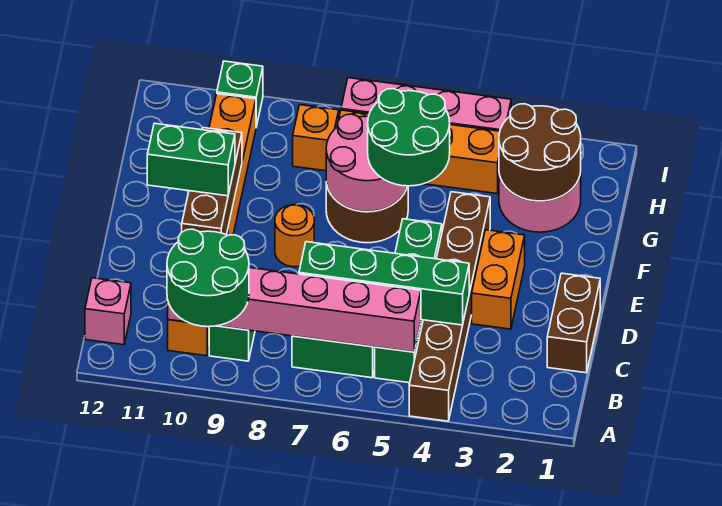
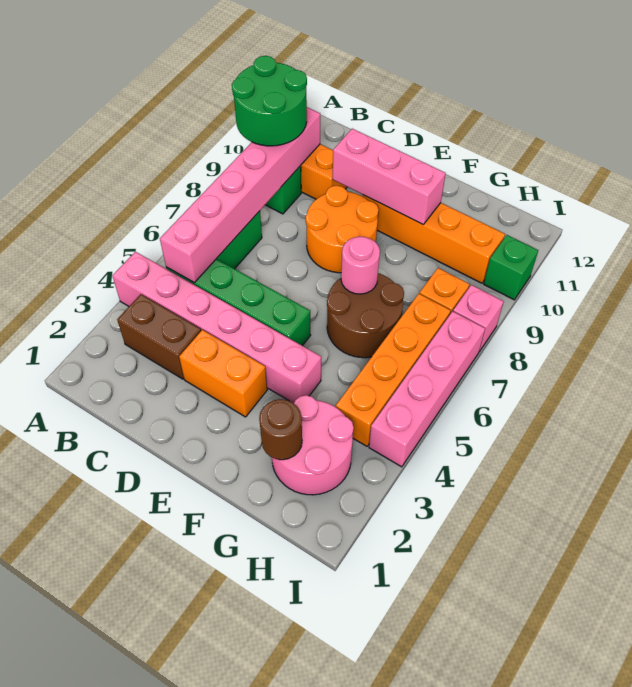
brown brick A4:F4 level 1 -> pink brick A4:F4 level 1
pink brick B12 level 1 -> pink brick I8 level 1
brown brick C1:D1 level 1 -> brown brick B3:C3 level 1
green brick C4:C7 level 2 -> none
brown brick D10:F10 level 2 -> pink brick D10:F10 level 2
orange round brick E8 level 1 -> orange round brick D8:E9 level 1
green brick E10:E11 level 3 -> none
green round brick F5:G6 level 3 -> none
pink round brick F6:G7 level 2 -> pink round brick F7 level 2
brown round brick G2:H3 level 2 -> brown round brick G2 level 2

